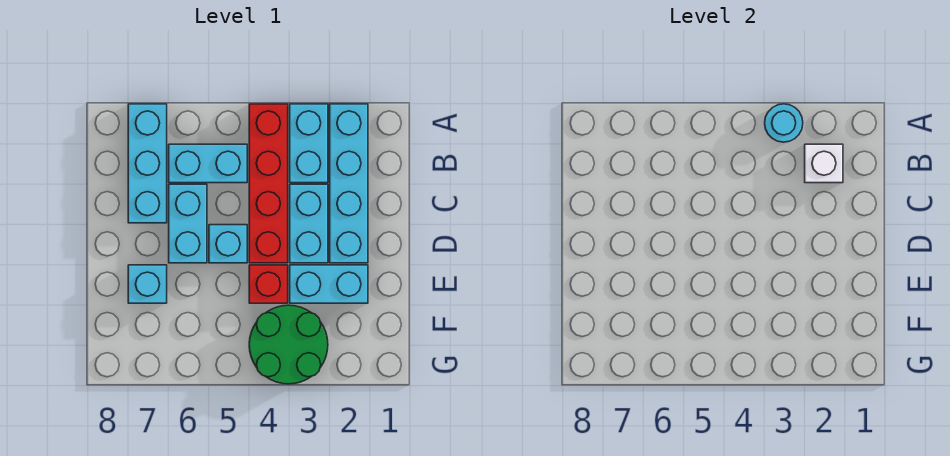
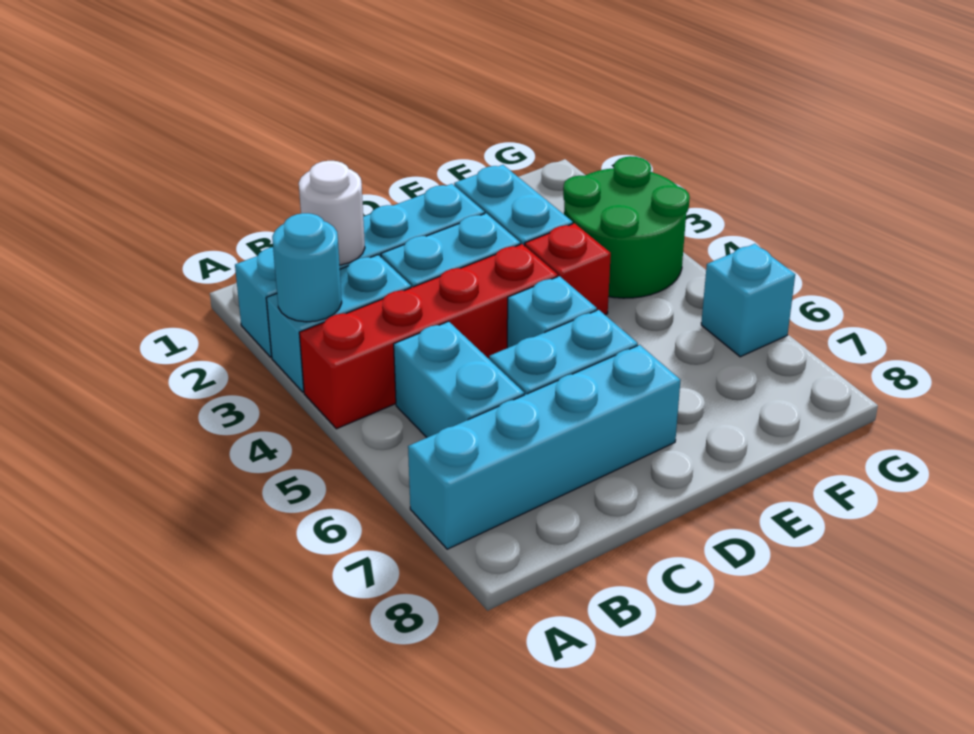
cyan brick A7:C7 level 1 -> cyan brick A7:D7 level 1
white brick B2 level 2 -> white round brick B2 level 2
cyan brick E7 level 1 -> cyan brick G6 level 1

